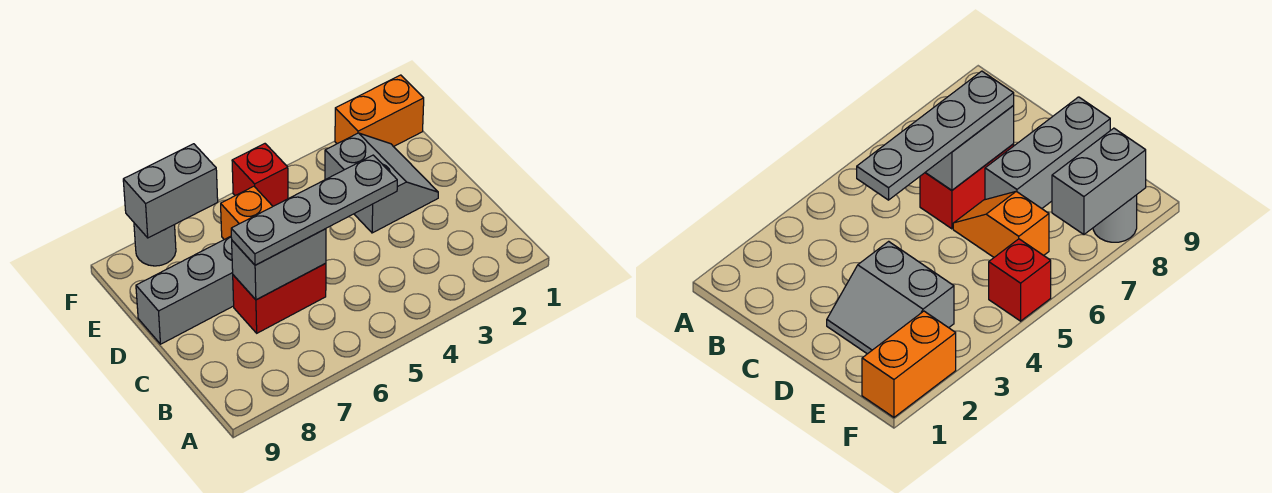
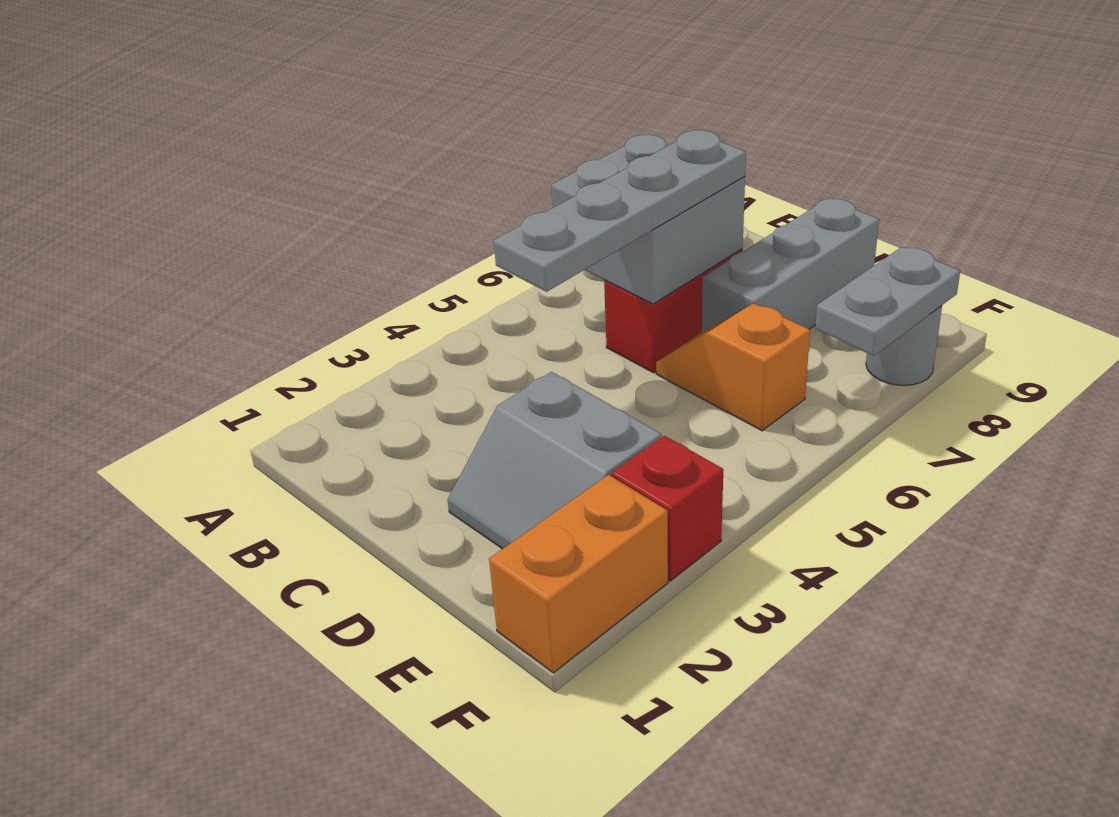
grey brick C6:C7 level 2 -> grey brick B6:C7 level 2
red brick F5 level 1 -> red brick F3 level 1
grey brick F7:F8 level 2 -> grey plate F7:F8 level 2

